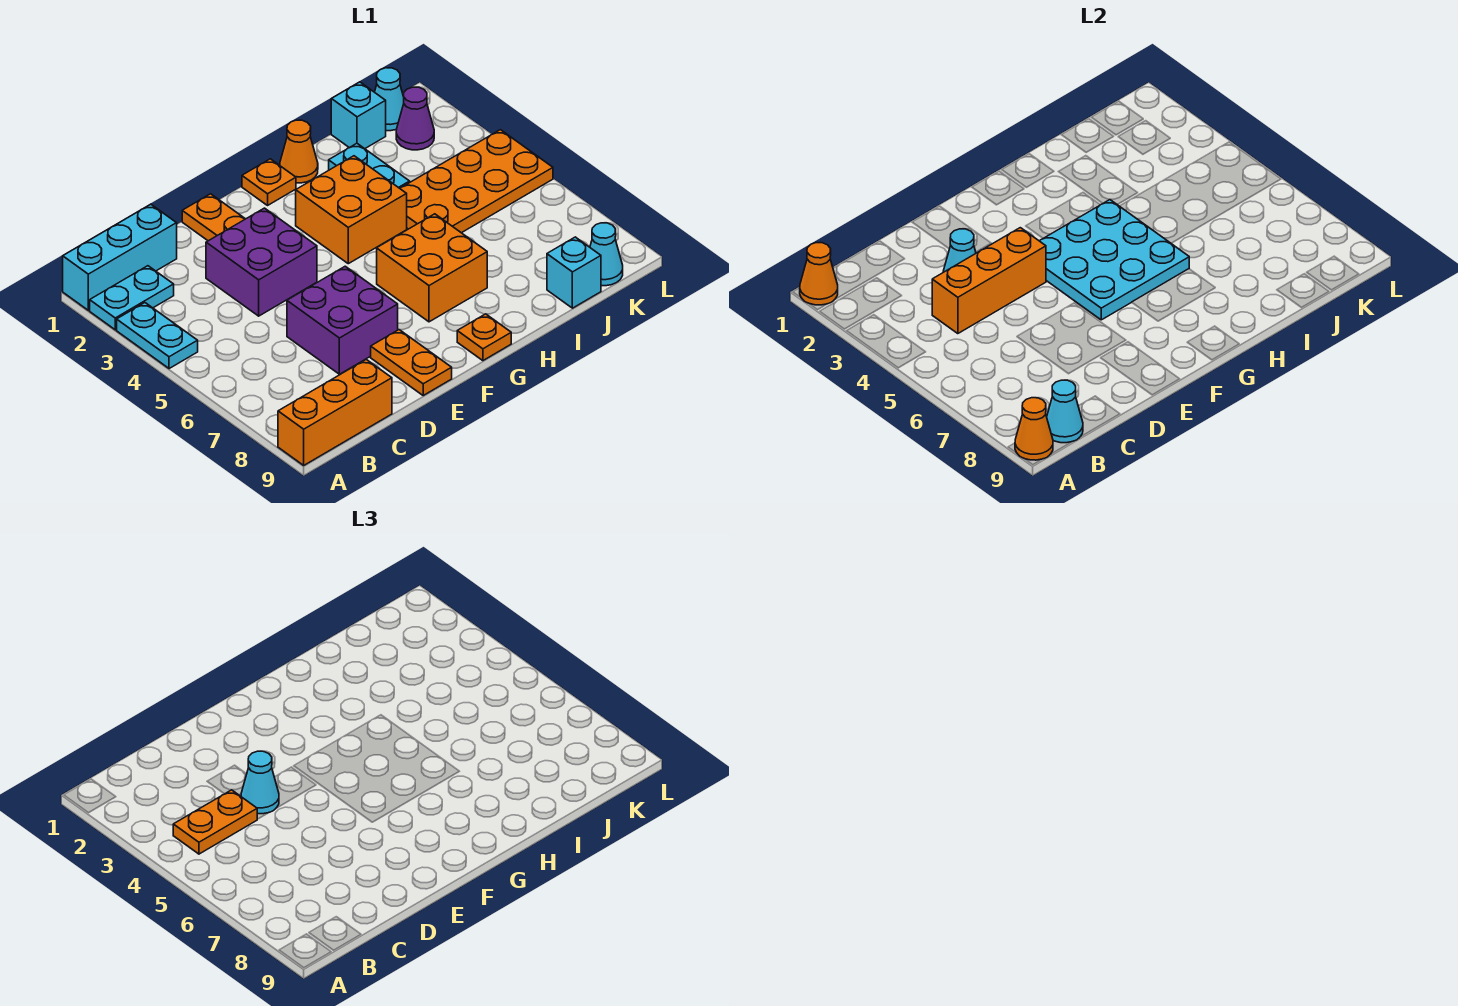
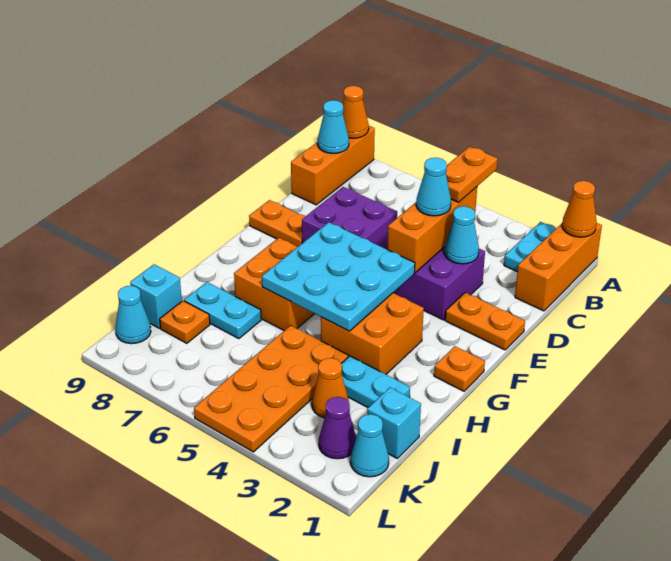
cyan brick A1:C1 level 1 -> orange brick A1:C1 level 1
cyan plate A3:A4 level 1 -> cyan plate I7:I8 level 1
orange plate G9 level 1 -> orange plate J8 level 1
orange cone H1 level 1 -> orange cone J3 level 1

